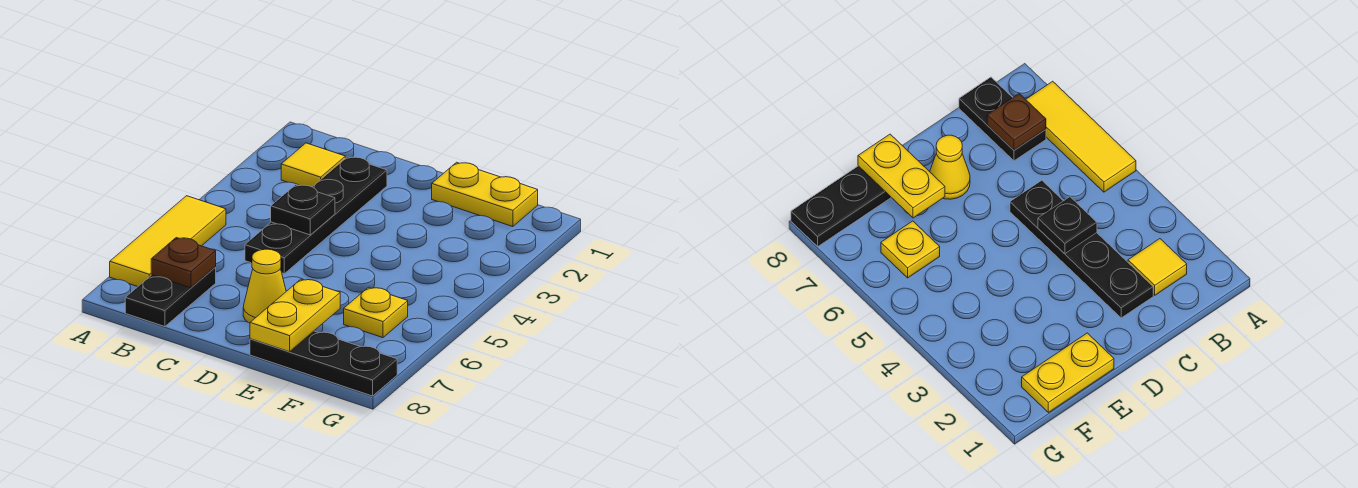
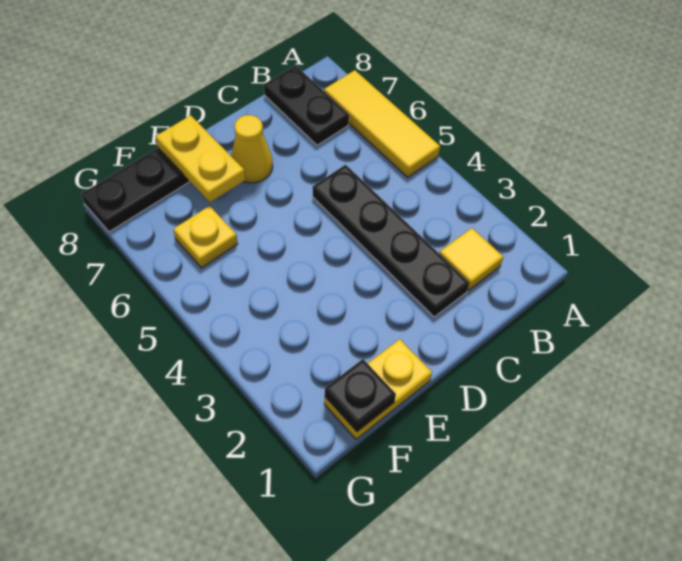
brown plate B7 level 2 -> none
black plate C4 level 2 -> black plate F1 level 2

